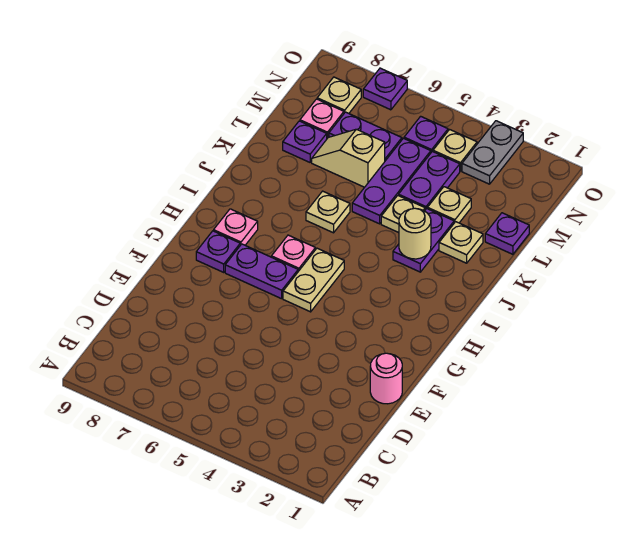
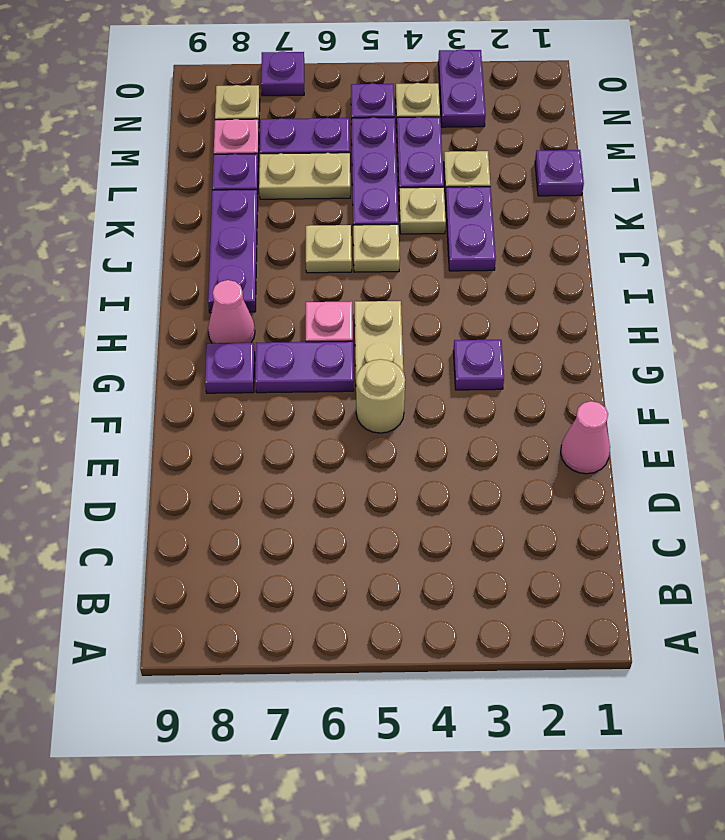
pink round brick E1 level 1 -> pink cone E1 level 1
none -> purple plate G3 level 1
pink plate H8 level 1 -> pink cone H8 level 1
none -> purple plate I8:K8 level 1
tan round brick J3 level 2 -> tan round brick F5 level 1
tan plate K2 level 1 -> tan plate J5 level 1
tan slope L6:L7 level 1 top 6 -> tan plate L6:L7 level 1
grey plate N3:O3 level 1 -> purple plate N3:O3 level 1

